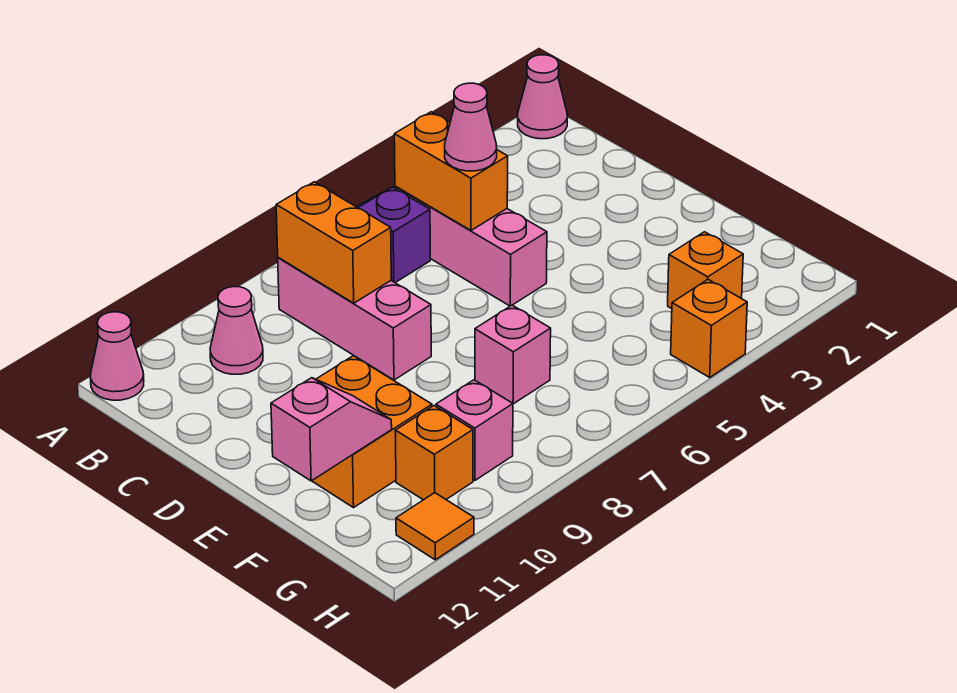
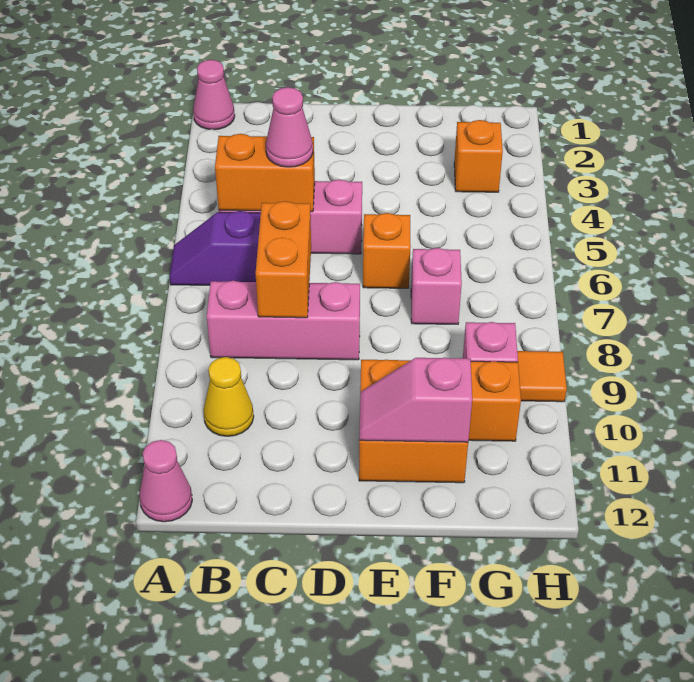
orange brick B8:C8 level 2 -> orange brick C7:C8 level 2
pink cone B10 level 1 -> yellow cone B10 level 1
pink slope F11:F12 level 2 top 12 -> pink slope E11:F11 level 2 top F
orange brick H4 level 1 -> orange brick E6 level 1
orange tile H11 level 1 -> orange tile H9 level 1

